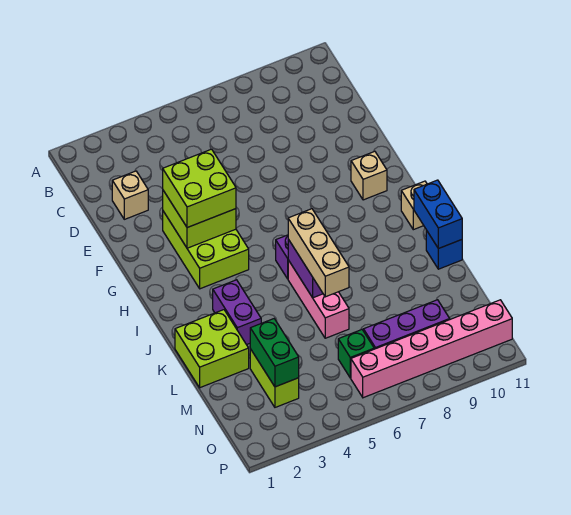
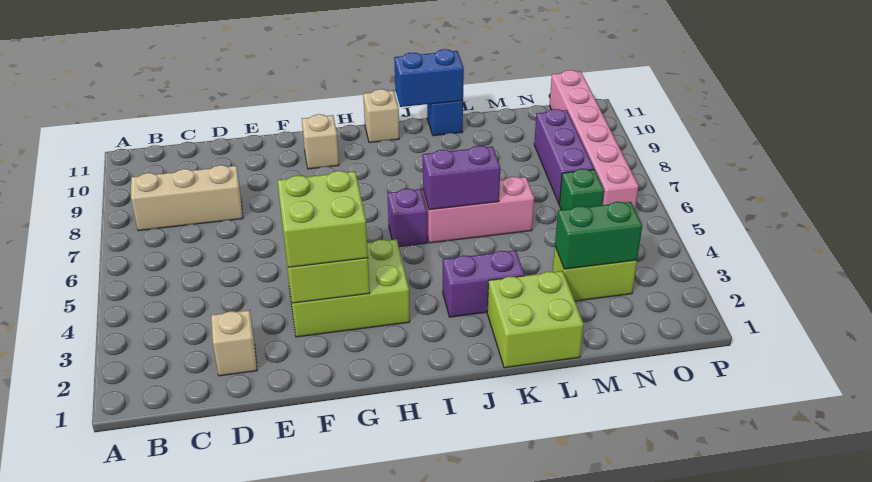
tan brick J6:L6 level 3 -> tan brick B8:D8 level 1

